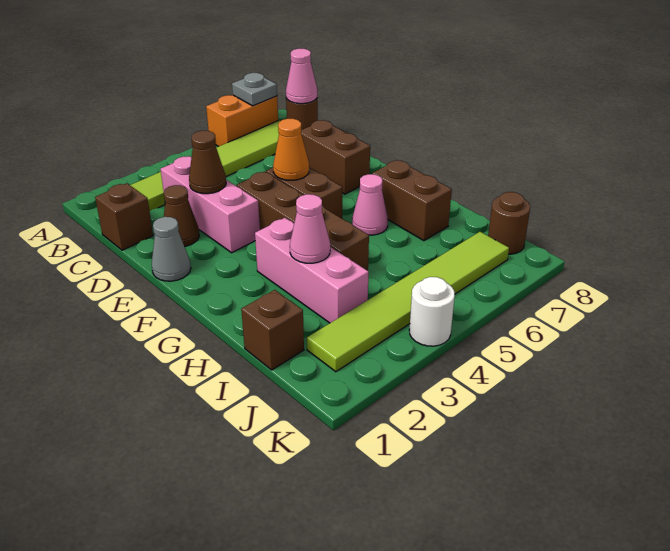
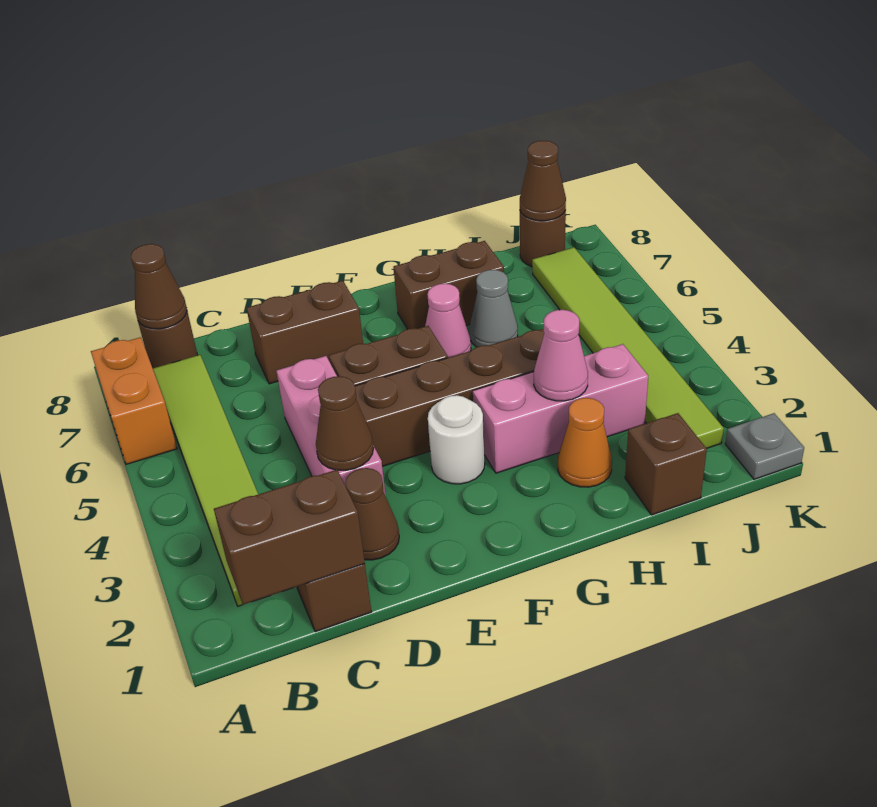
grey plate A7 level 2 -> grey plate K1 level 1
none -> brown brick B1:C1 level 2
pink cone B8 level 2 -> brown cone B8 level 2
pink brick C3:E3 level 1 -> pink brick D3:D5 level 1
grey cone E1 level 1 -> grey cone H6 level 1
orange cone E5 level 2 -> orange cone H2 level 1
none -> brown cone J8 level 2
white round brick K4 level 1 -> white round brick F3 level 1

